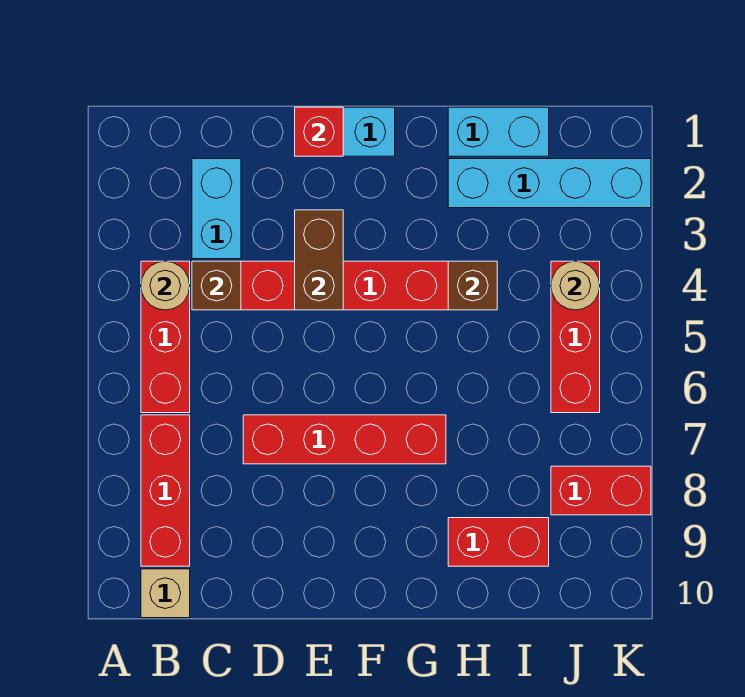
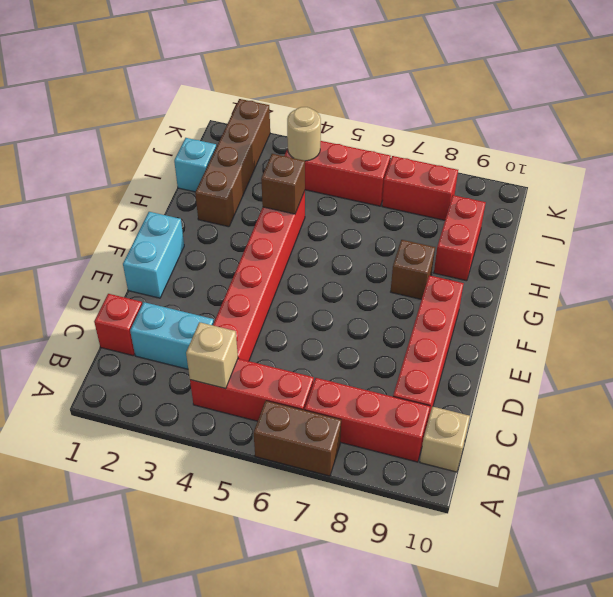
tan round brick B4 level 2 -> tan brick B4 level 2
brown brick C4 level 2 -> brown brick G8 level 1
red brick D7:G7 level 1 -> red brick C9:F9 level 1
red brick E1 level 2 -> red brick C1 level 1
brown brick E3:E4 level 2 -> brown brick A6:A7 level 1
cyan brick H1:I1 level 1 -> cyan brick I1 level 1
cyan brick H2:K2 level 1 -> brown brick H2:K2 level 1
red brick J8:K8 level 1 -> red brick J7:J8 level 1

